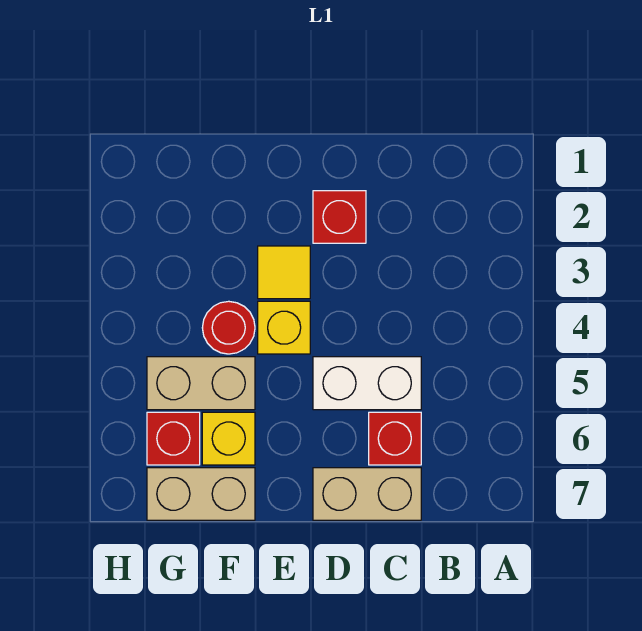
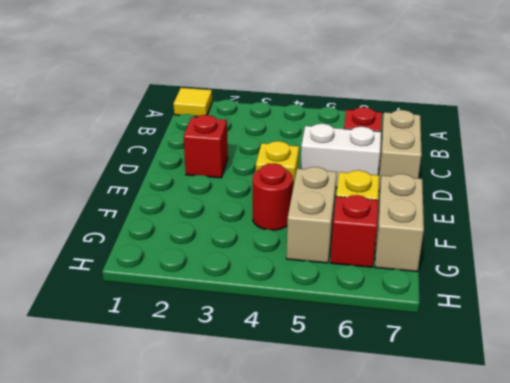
white brick C5:D5 level 1 -> white brick D5:D6 level 1
yellow tile E3 level 1 -> yellow tile A1 level 1

